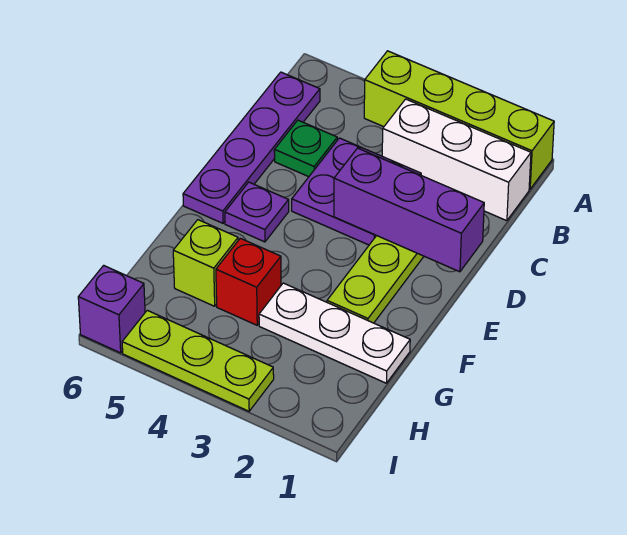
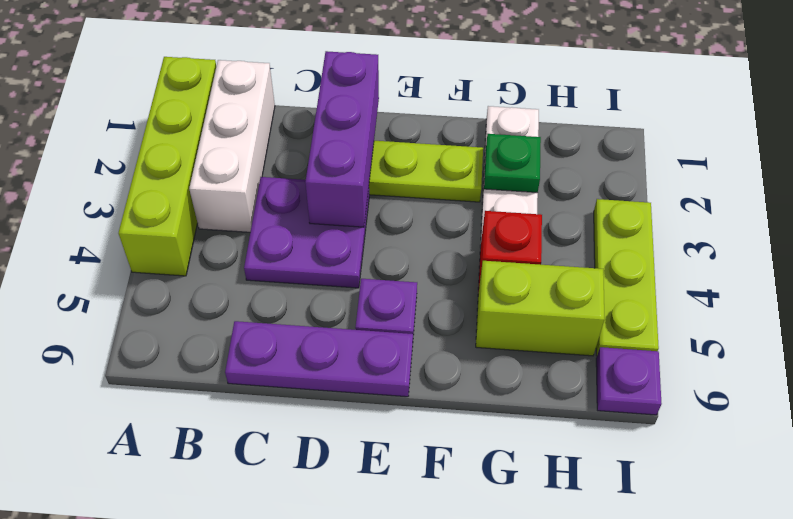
purple plate B6:E6 level 1 -> purple plate C6:E6 level 1
green plate C5 level 1 -> green plate G2 level 2
lime brick G5 level 1 -> lime brick G5:H5 level 1
purple brick I6 level 1 -> purple plate I6 level 1

